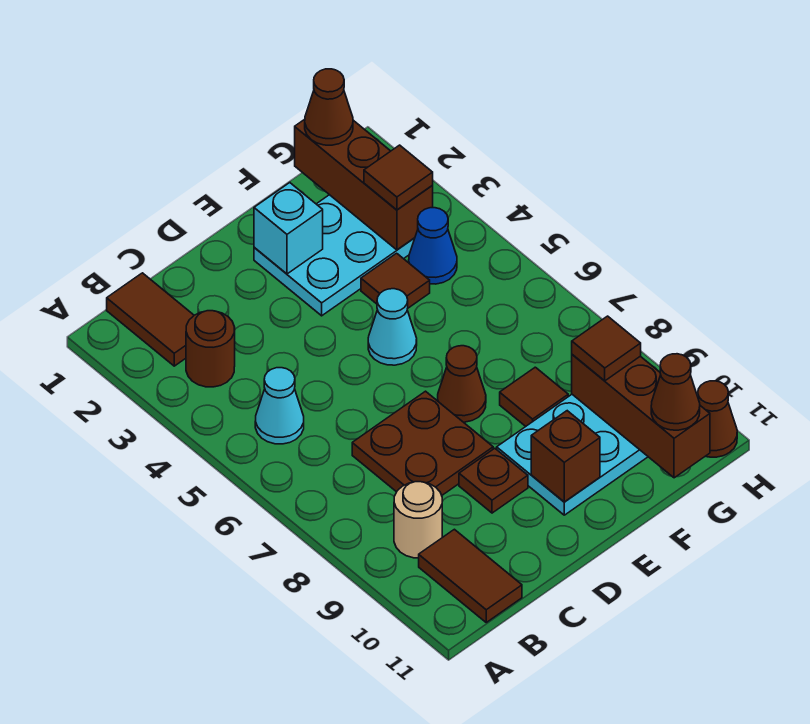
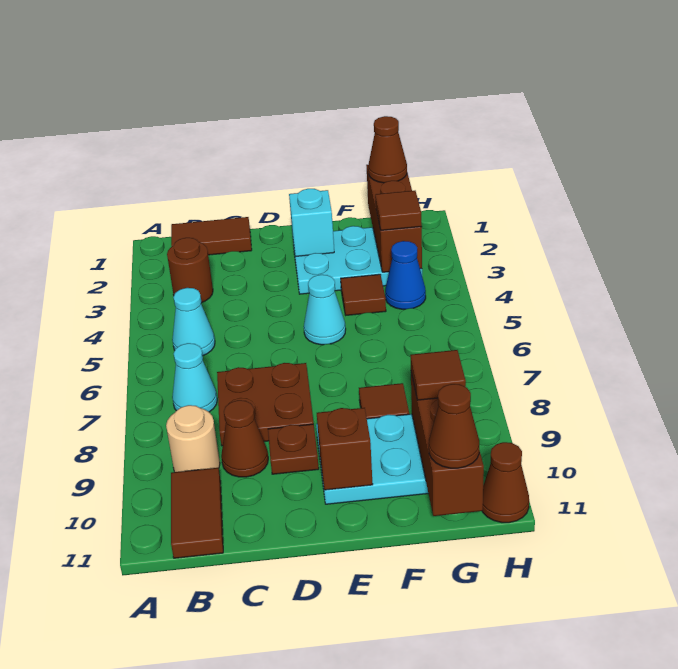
brown tile B1:B2 level 1 -> brown tile B1:C1 level 1
none -> cyan cone B7 level 1
brown cone E7 level 1 -> brown cone C9 level 1

